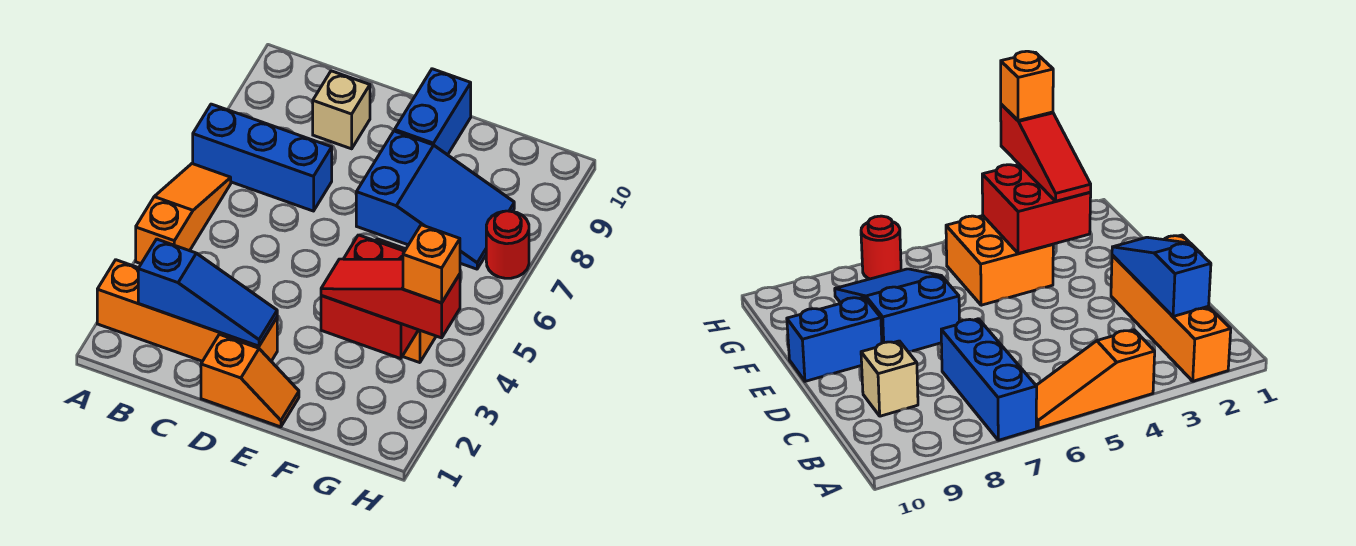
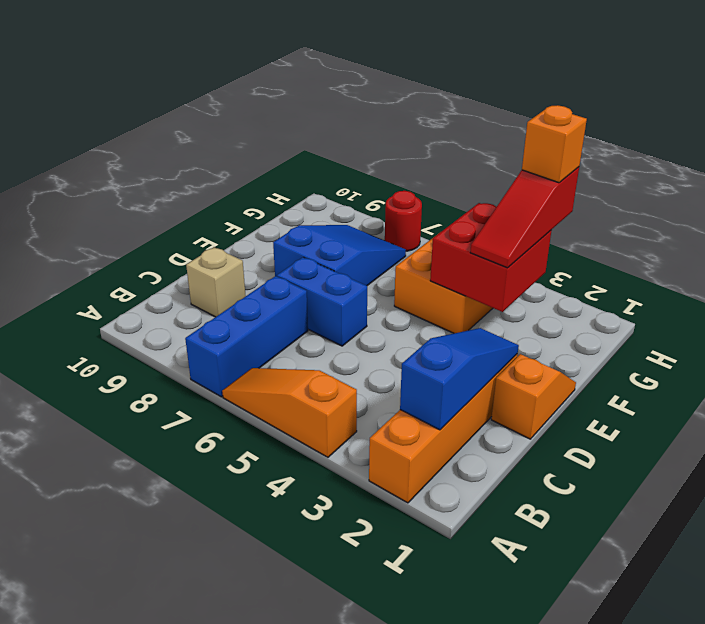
blue brick E9:E10 level 1 -> blue brick D6:D7 level 1

